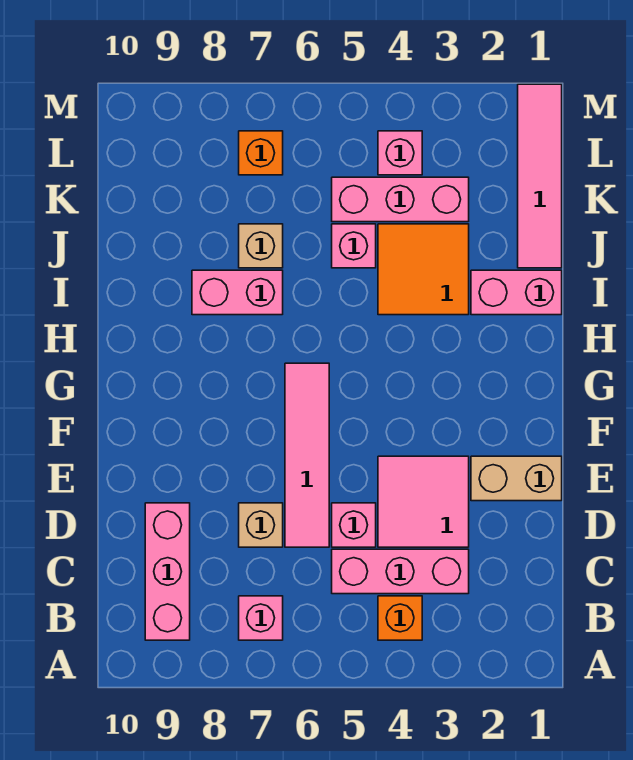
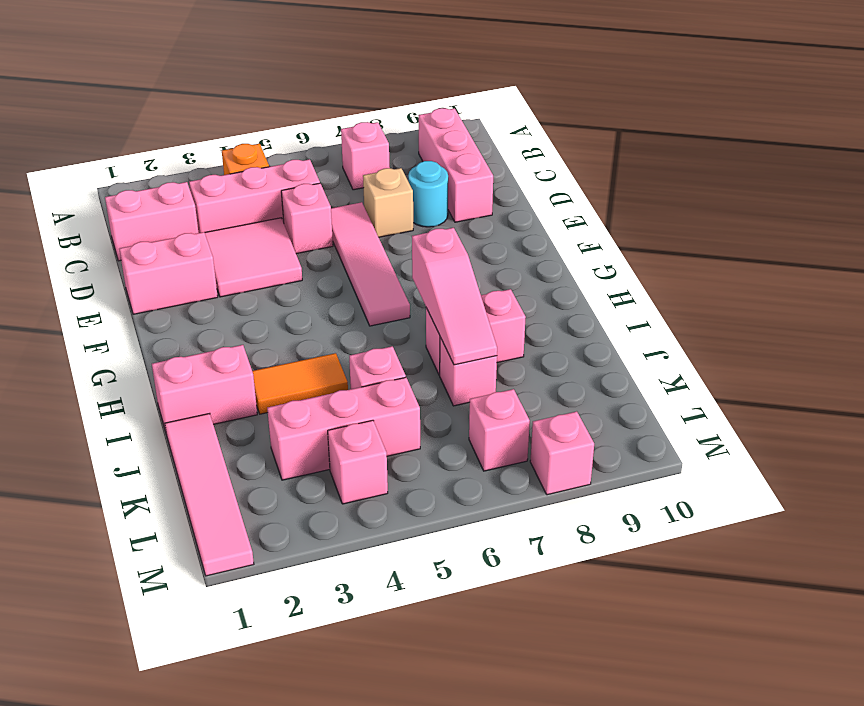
none -> pink brick C1:C2 level 1
none -> cyan round brick D8 level 1
tan brick E1:E2 level 1 -> pink brick E1:E2 level 1
none -> pink slope H7:J7 level 2 top H
orange tile I3:J4 level 1 -> orange tile I3:I4 level 1
tan brick J7 level 1 -> pink brick J7 level 1
orange brick L7 level 1 -> pink brick L7 level 1
none -> pink brick M8 level 1

